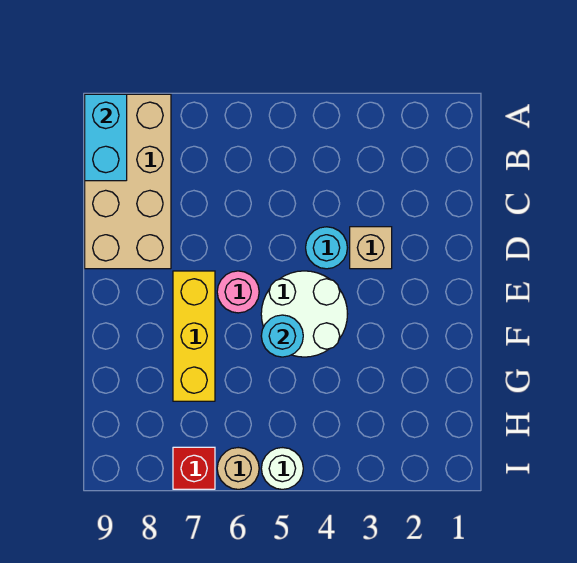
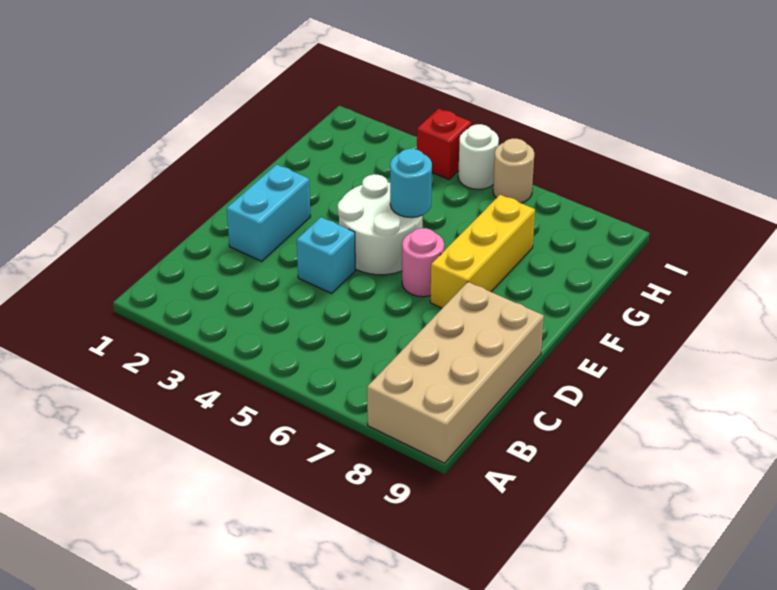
cyan brick A9:B9 level 2 -> cyan brick D2:E2 level 1
tan brick D3 level 1 -> none
cyan round brick D4 level 1 -> cyan brick D4 level 1
red brick I7 level 1 -> red brick I4 level 1

